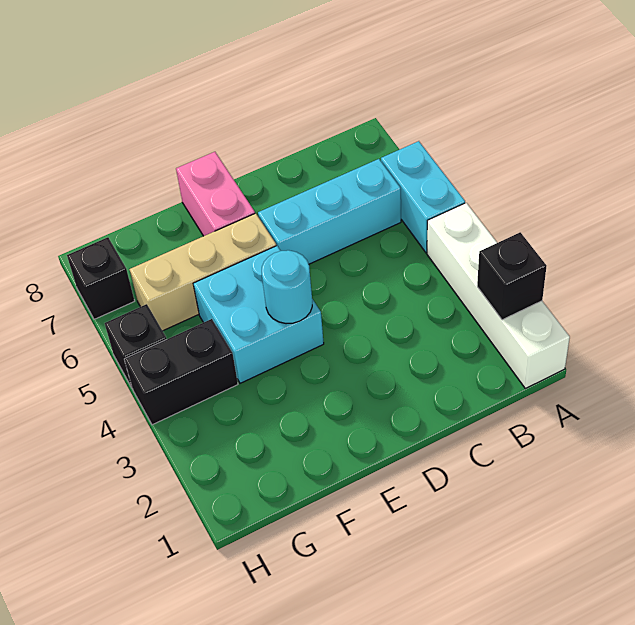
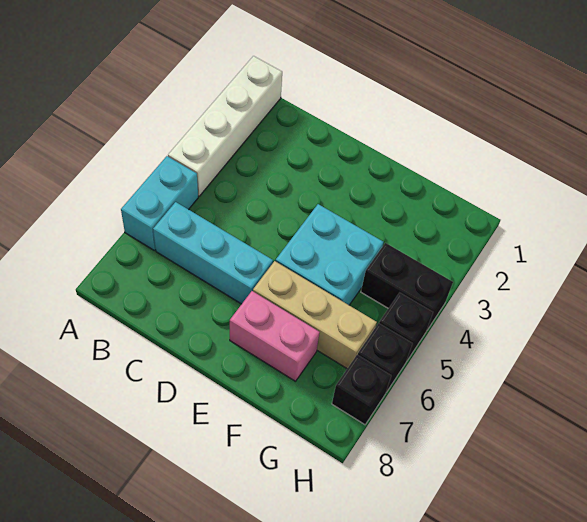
black brick A2 level 2 -> black brick H6 level 1
cyan round brick E4 level 2 -> none
pink brick E7:E8 level 1 -> pink brick E7:F7 level 1

